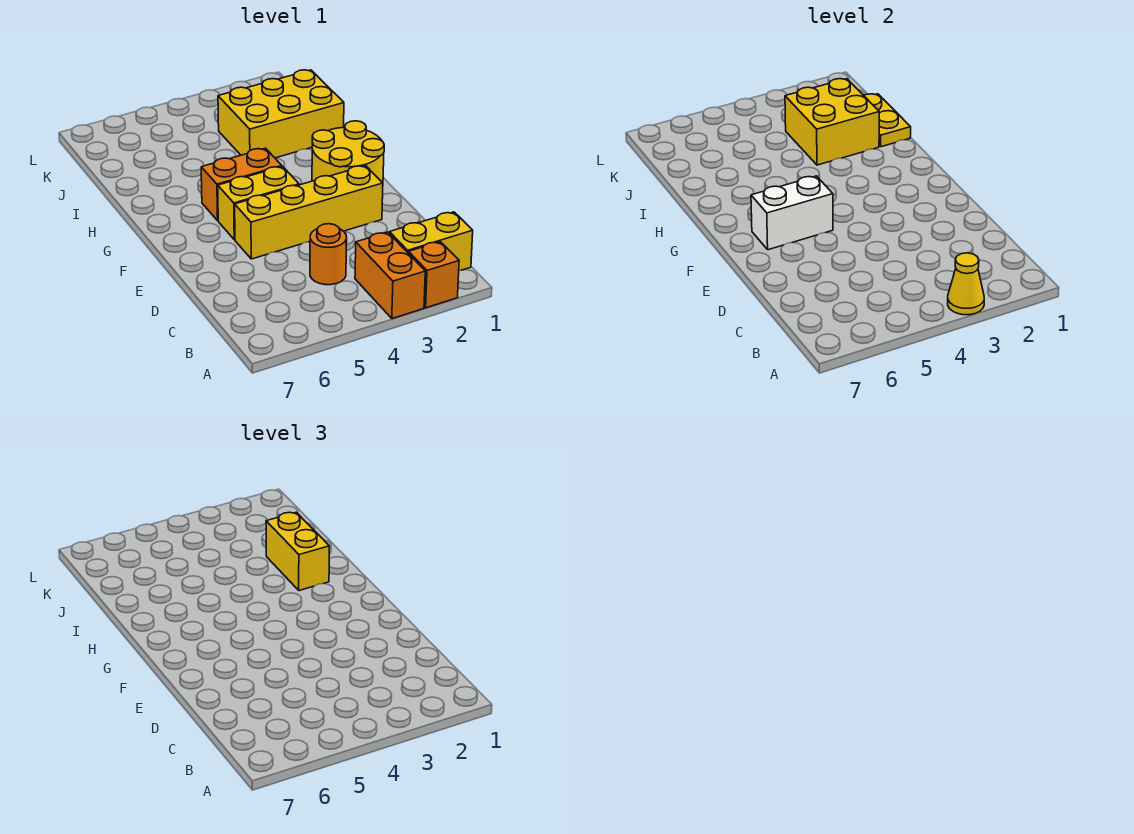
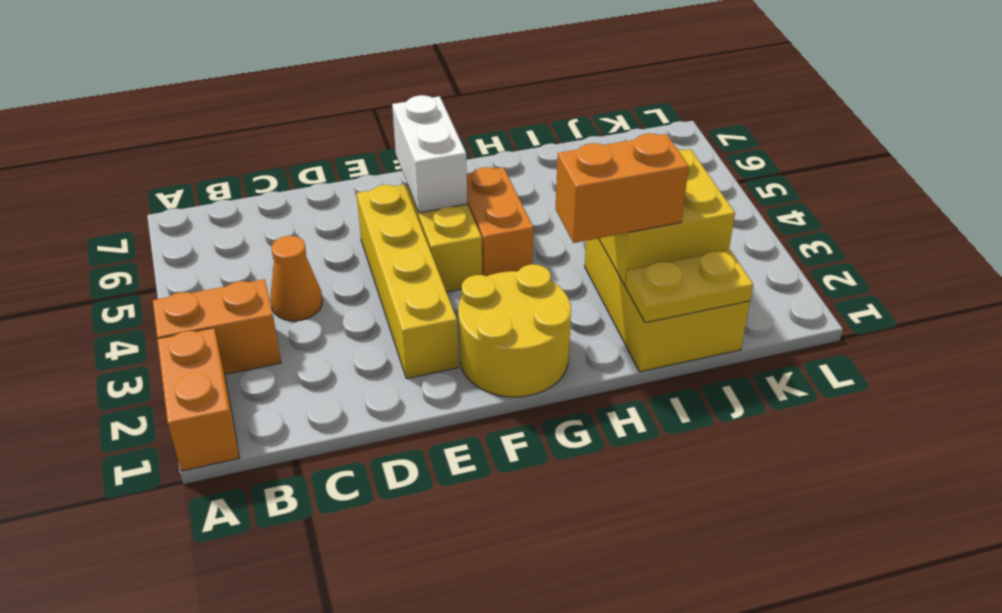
orange brick A2 level 1 -> orange brick A1:A2 level 1
yellow cone A3 level 2 -> none
yellow brick B1:B2 level 1 -> none
orange round brick C4 level 1 -> orange cone C4 level 1
yellow brick H2:I2 level 3 -> orange brick H2:I2 level 3

